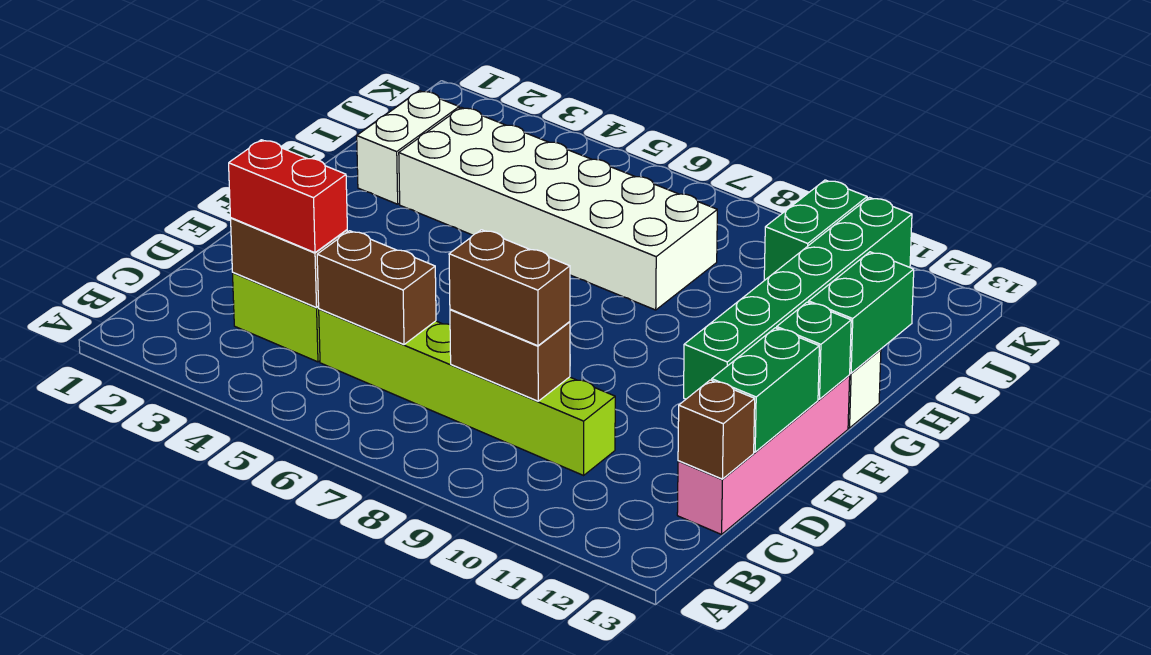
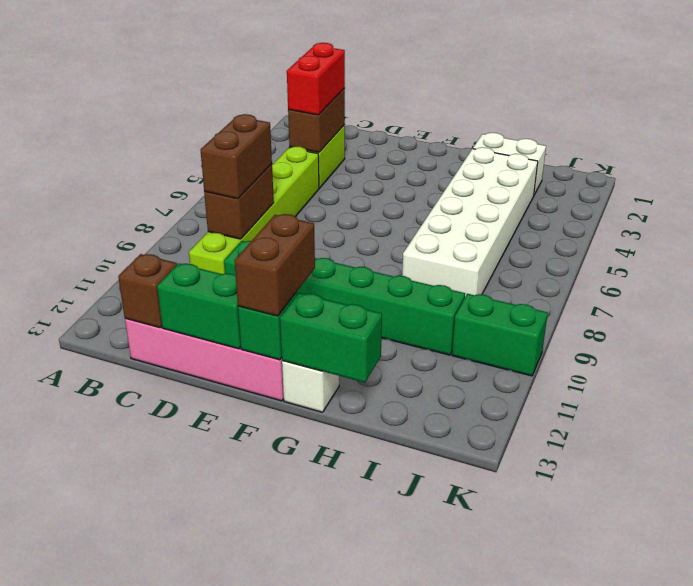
brown brick C5:C6 level 2 -> brown brick F12:F13 level 3
green brick F11:K11 level 1 -> green brick D10:I10 level 1

